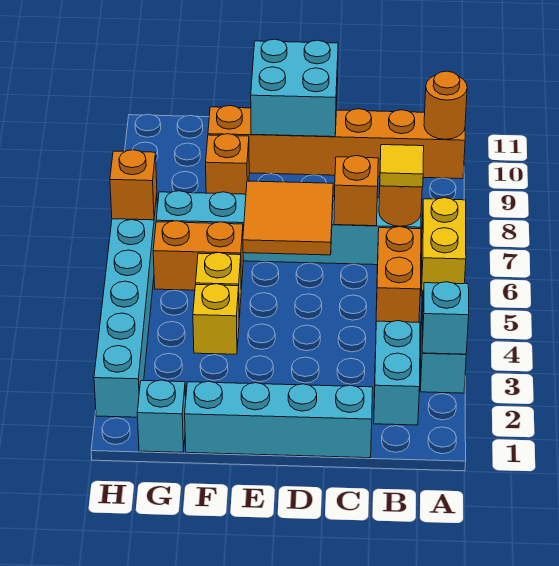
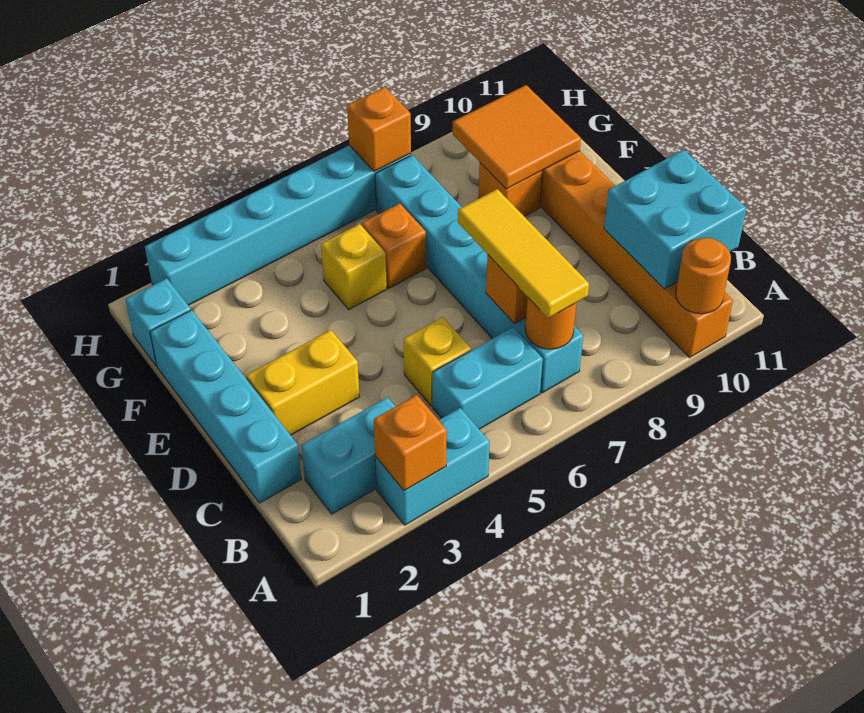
cyan brick A3 level 2 -> orange brick A3 level 2
yellow brick A6:A7 level 1 -> yellow brick D2:D3 level 1
orange brick B5:B6 level 1 -> cyan brick B5:B6 level 1
yellow tile B7 level 3 -> yellow tile B7:D7 level 3
orange tile D6:E7 level 2 -> orange tile F9:G10 level 2
cyan brick D10:E11 level 2 -> cyan brick B10:C11 level 2
yellow brick F4 level 1 -> yellow brick C5 level 1
orange brick F6:G6 level 1 -> orange brick F6 level 1

